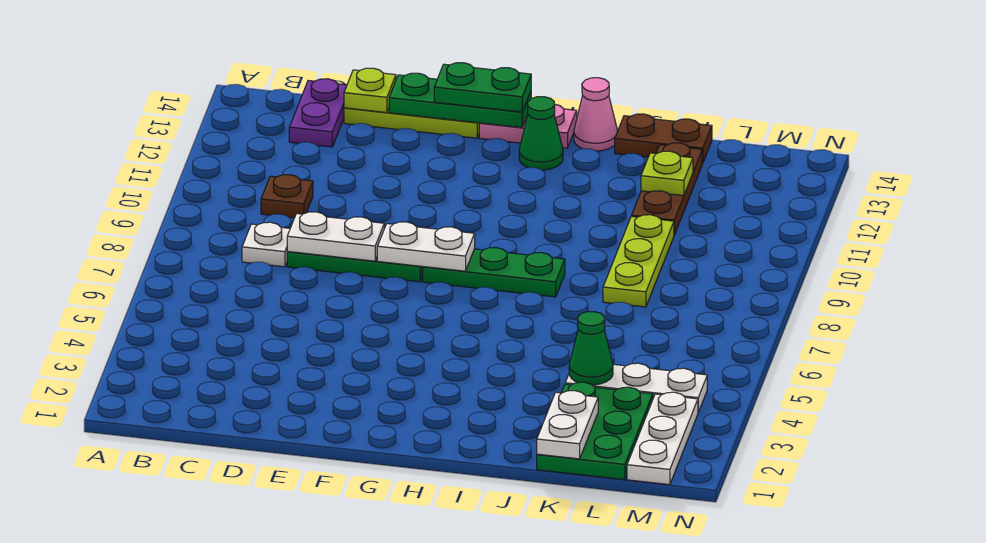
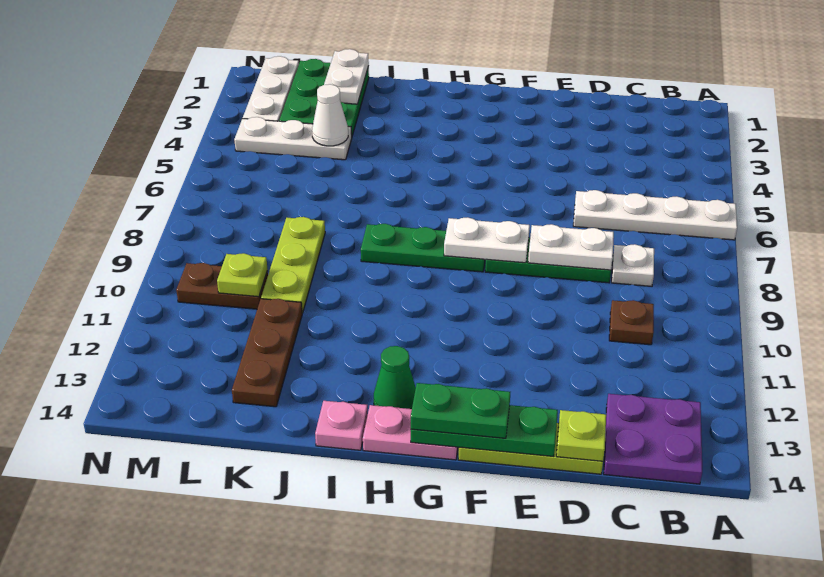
none -> white plate A6:D6 level 1
purple plate C13:C14 level 1 -> purple plate B13:C14 level 1
pink cone I14 level 1 -> pink plate I14 level 1
brown plate J14:K14 level 1 -> brown plate L10:M10 level 1
green cone K4 level 2 -> white cone K4 level 2
lime plate K12 level 2 -> lime plate L10 level 2

